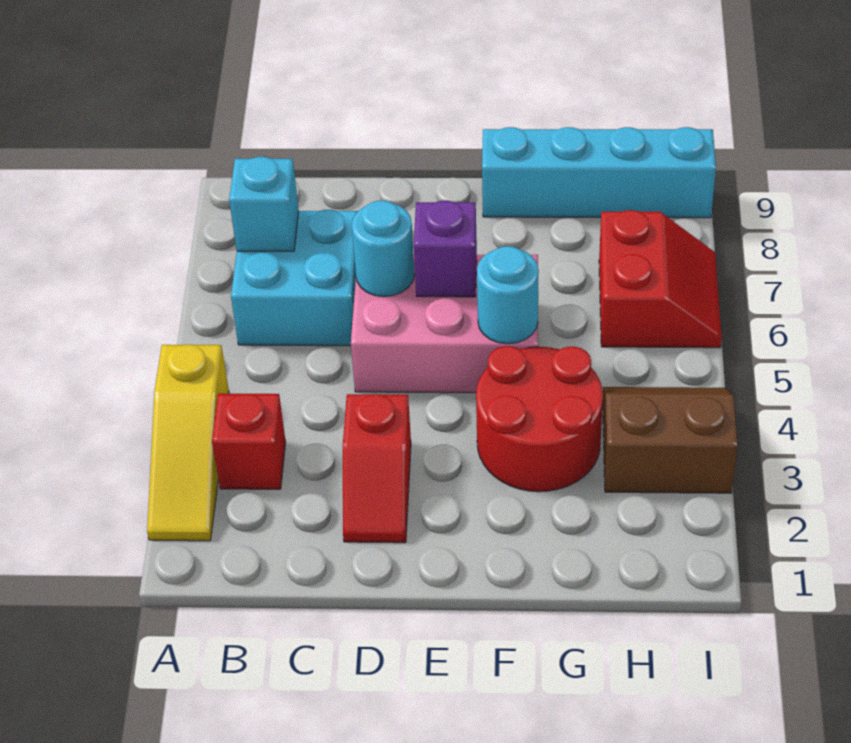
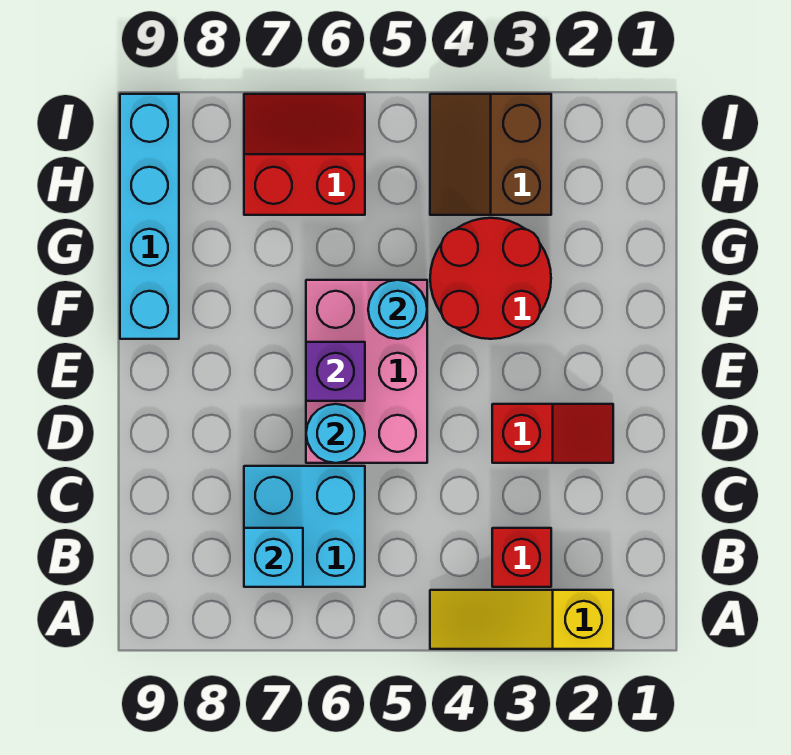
yellow slope A2:A4 level 1 top 4 -> yellow slope A2:A4 level 1 top 2

